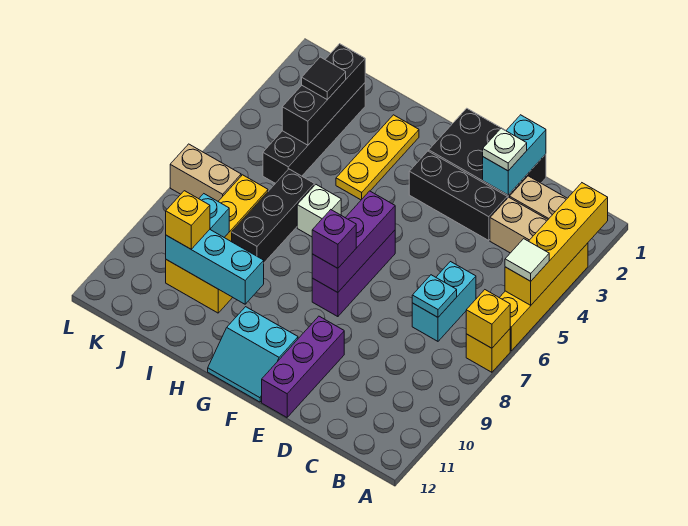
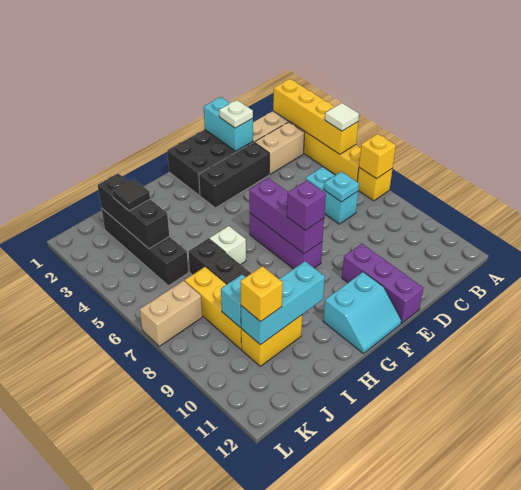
yellow plate H2:H4 level 1 -> none

